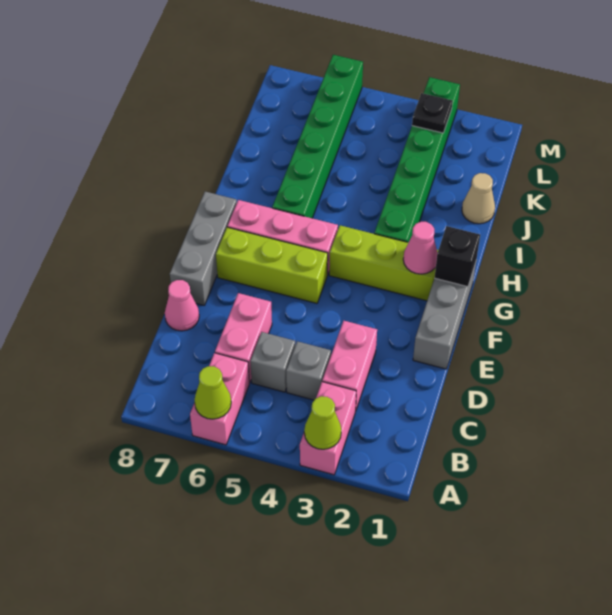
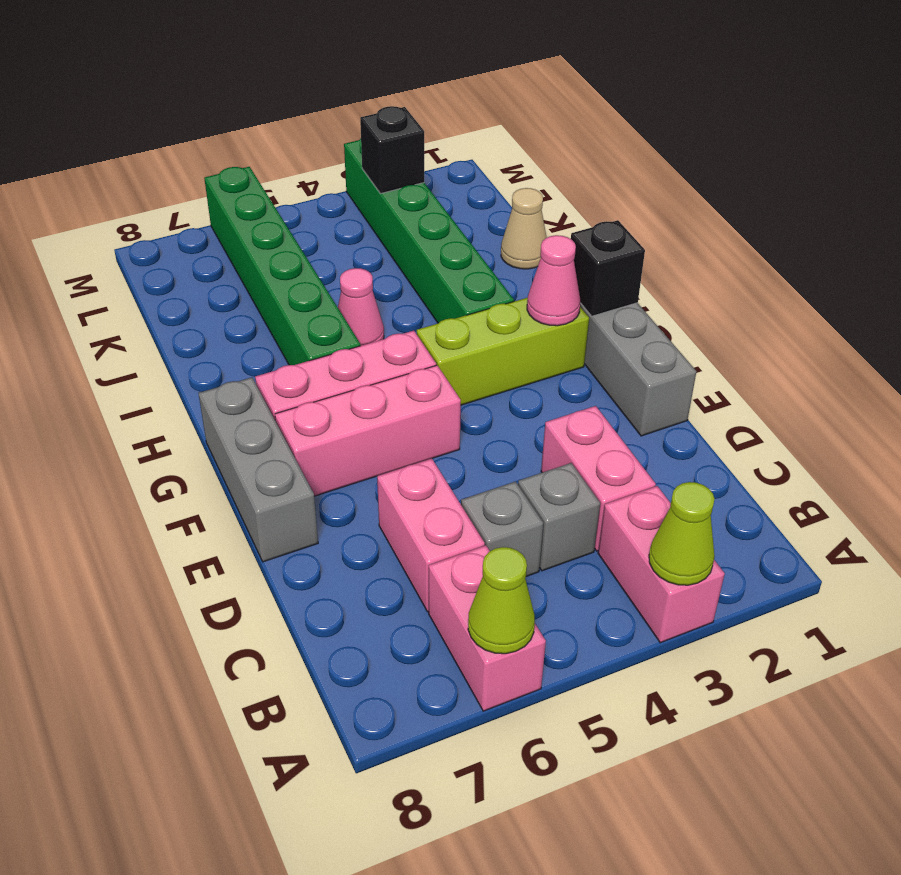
pink cone D8 level 1 -> pink cone I5 level 1
lime brick F5:F7 level 1 -> pink brick F5:F7 level 1
black plate L3 level 2 -> black brick L3 level 2

